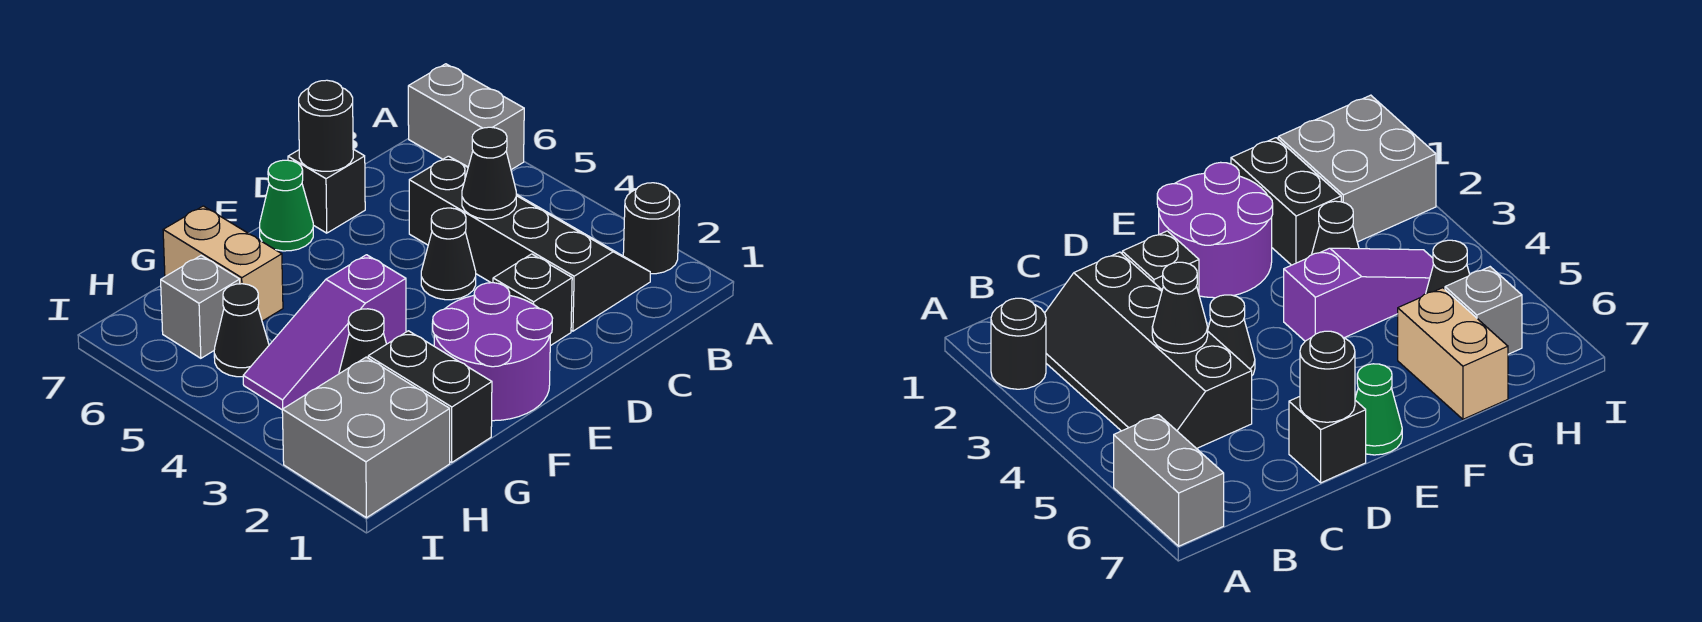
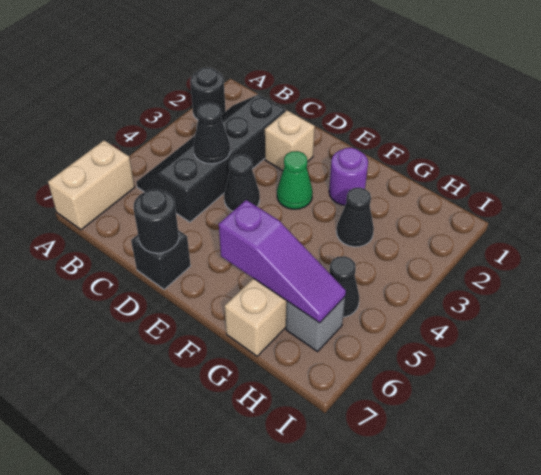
grey brick A6:A7 level 1 -> tan brick A6:A7 level 1
black brick D2 level 1 -> tan brick D2 level 1
purple round brick E1:F2 level 1 -> purple round brick F2 level 1
green cone E7 level 1 -> green cone E3 level 1
purple slope F4:H4 level 1 top F -> purple slope F6:H6 level 2 top F
black brick G1:G2 level 1 -> none
grey brick H1:I2 level 1 -> none

